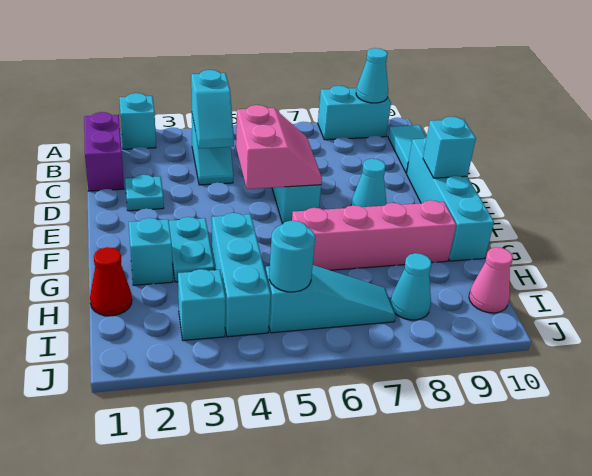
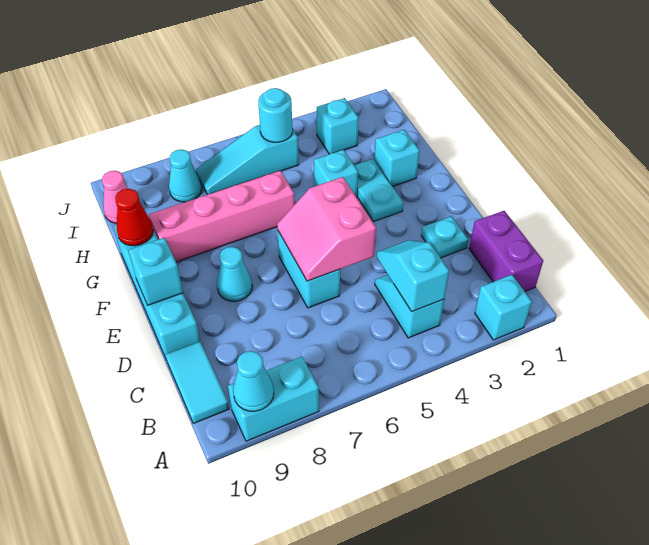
cyan brick G4:I4 level 1 -> cyan brick G4 level 1
red cone H1 level 1 -> red cone G10 level 2

